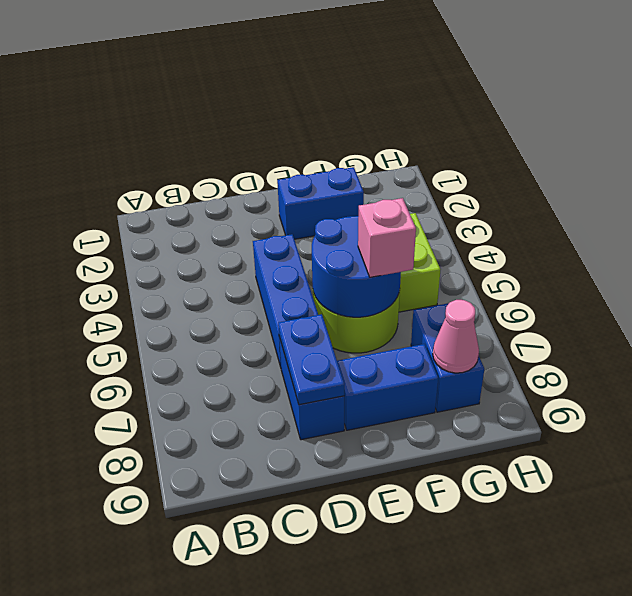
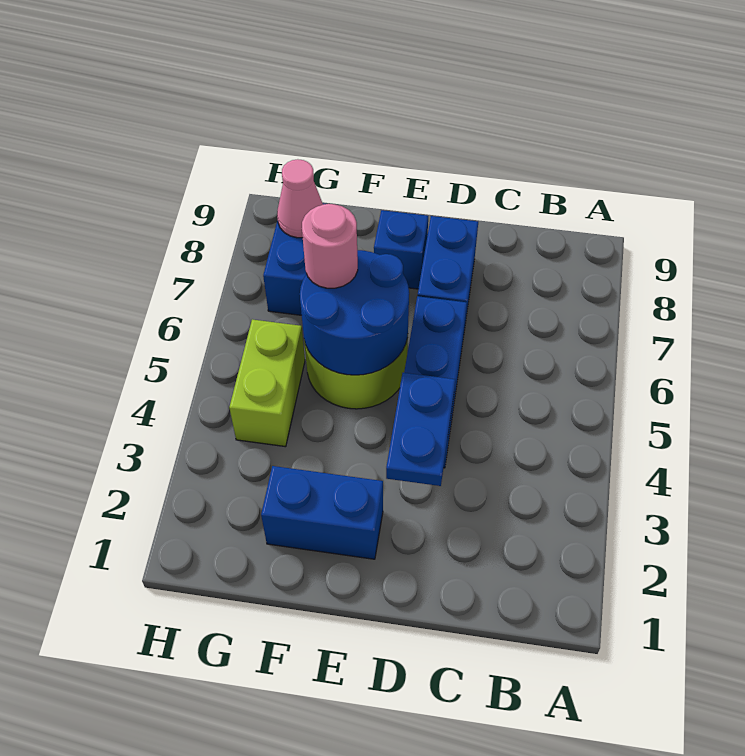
blue plate D7:D8 level 2 -> blue plate D3:D4 level 2
blue brick E8:F8 level 1 -> blue brick E8 level 1
pink brick F6 level 3 -> pink round brick F6 level 3

